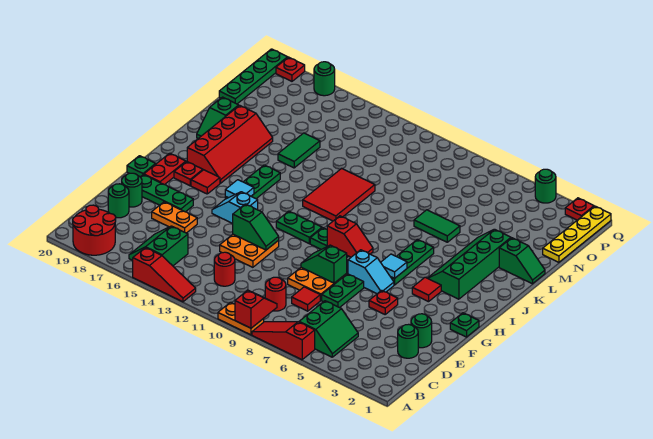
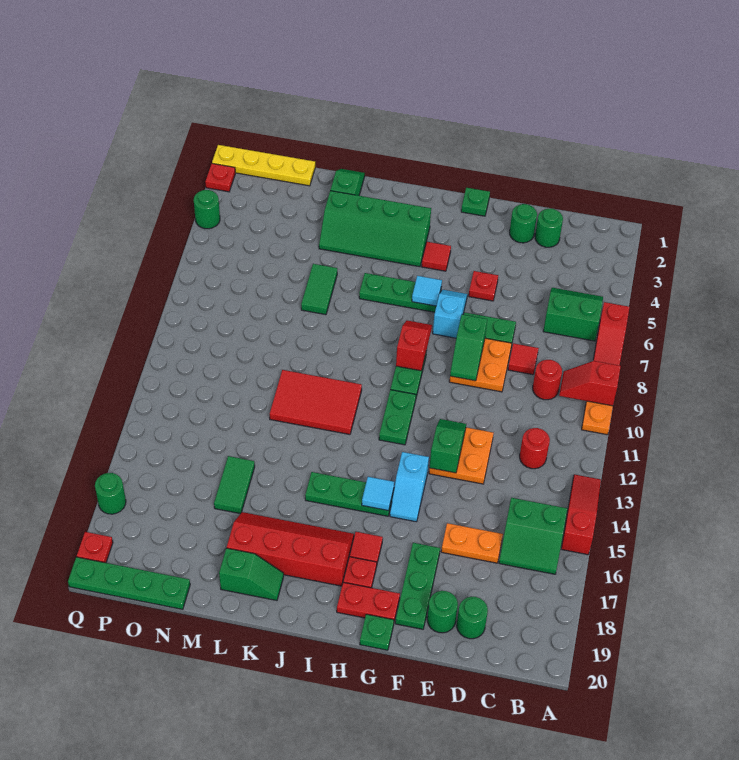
red round brick A18:B19 level 1 -> none
orange plate E16:E17 level 1 -> orange plate D16:E16 level 1
green tile L15:M15 level 1 -> green tile M15:M16 level 1

